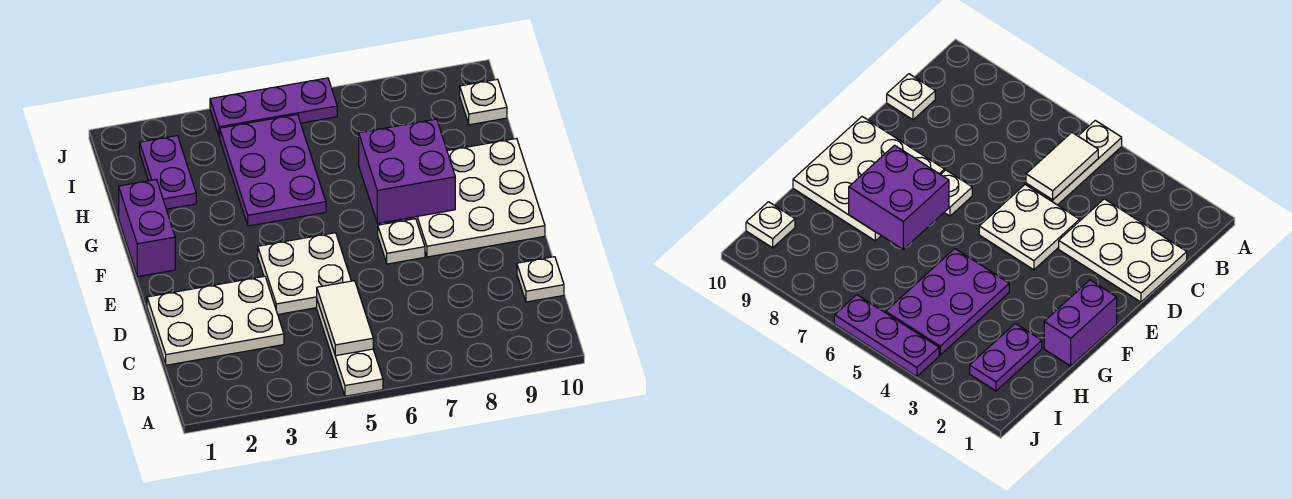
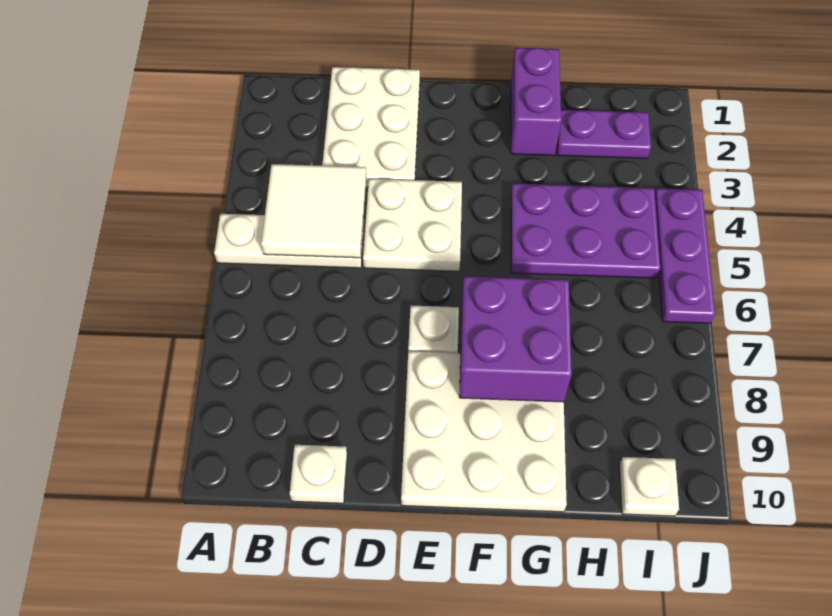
white tile B5:C5 level 2 -> white tile B4:C5 level 2
purple brick F1:G1 level 1 -> purple brick G1:G2 level 1

